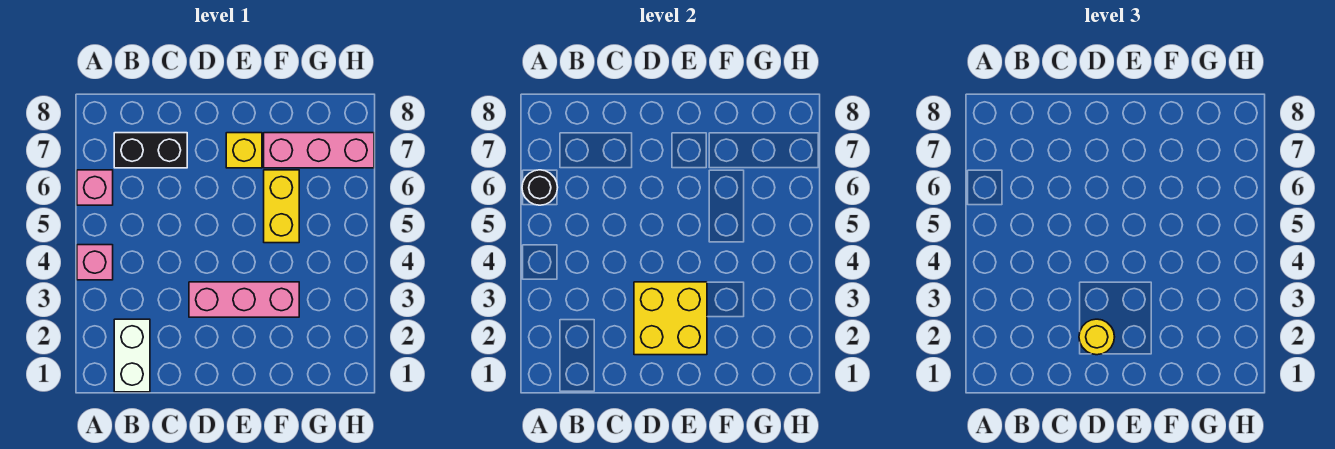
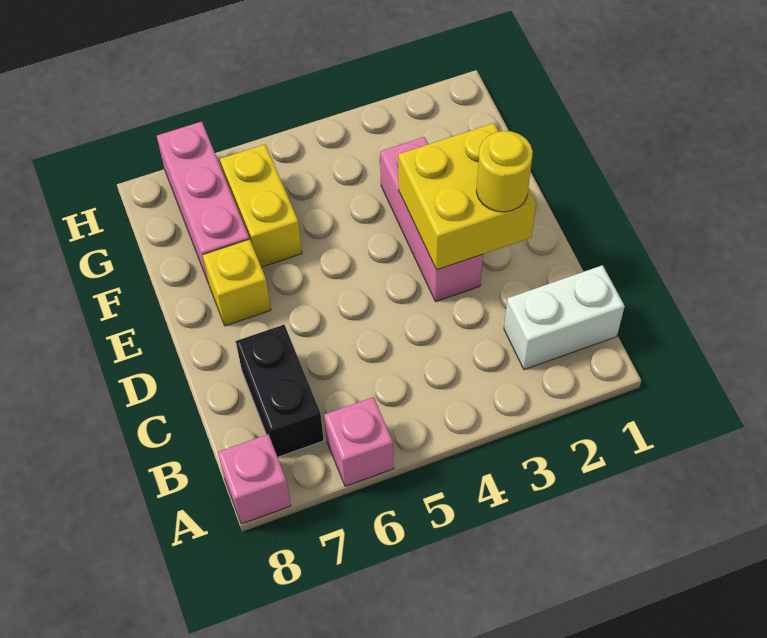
pink brick A4 level 1 -> pink brick A8 level 1
black round brick A6 level 2 -> none
yellow brick F5:F6 level 1 -> yellow brick F6:G6 level 1

